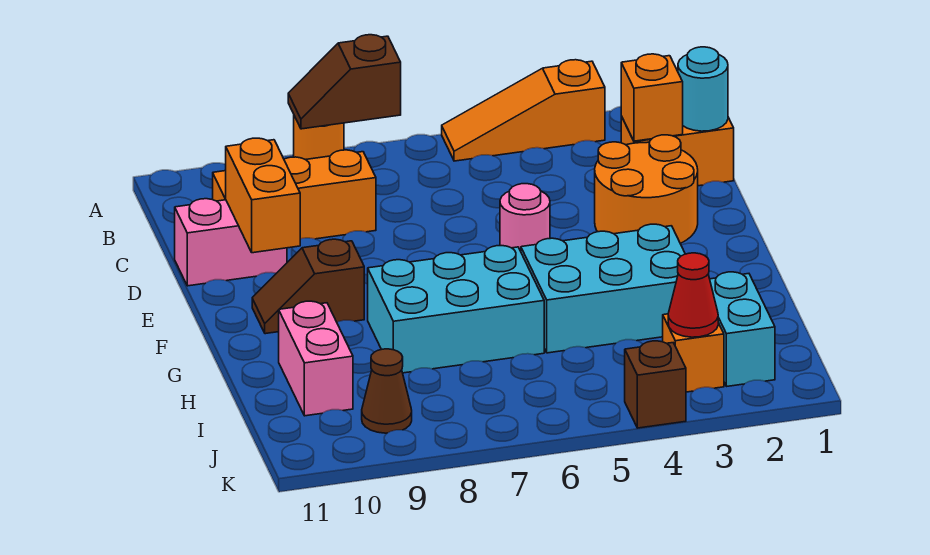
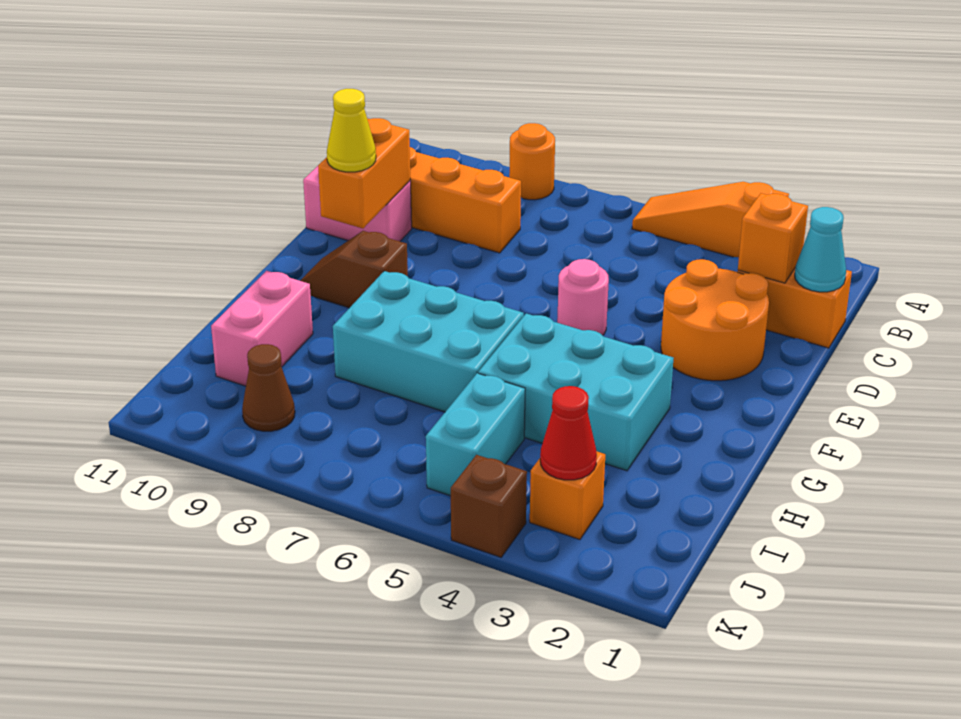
brown slope A7:A8 level 2 top 7 -> none
cyan round brick C1 level 2 -> cyan cone C1 level 2
none -> yellow cone E10 level 3
cyan brick I2:J2 level 1 -> cyan brick I5:J5 level 1

